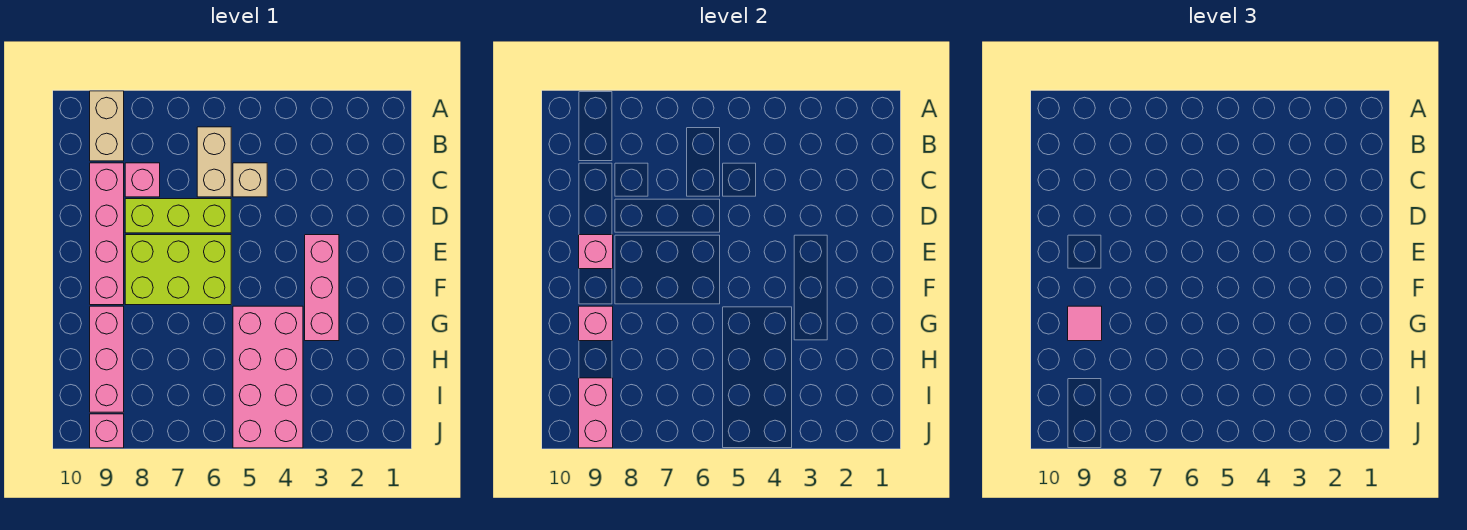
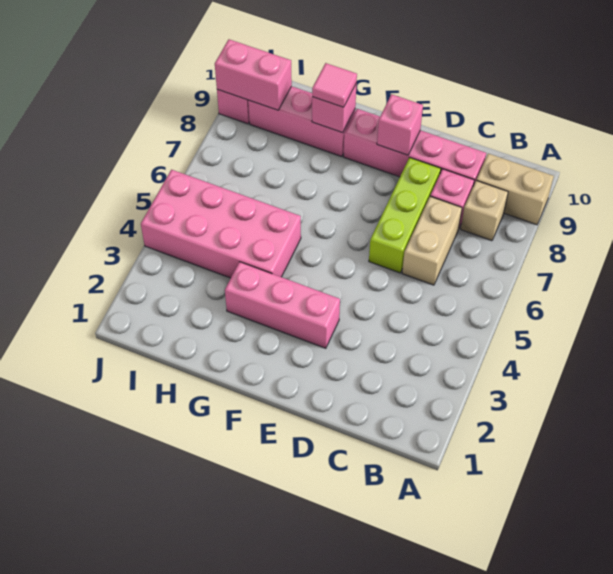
tan brick B6:C6 level 1 -> tan brick C6:C7 level 1
tan brick C5 level 1 -> tan brick B8 level 1
lime brick E6:F8 level 1 -> none

